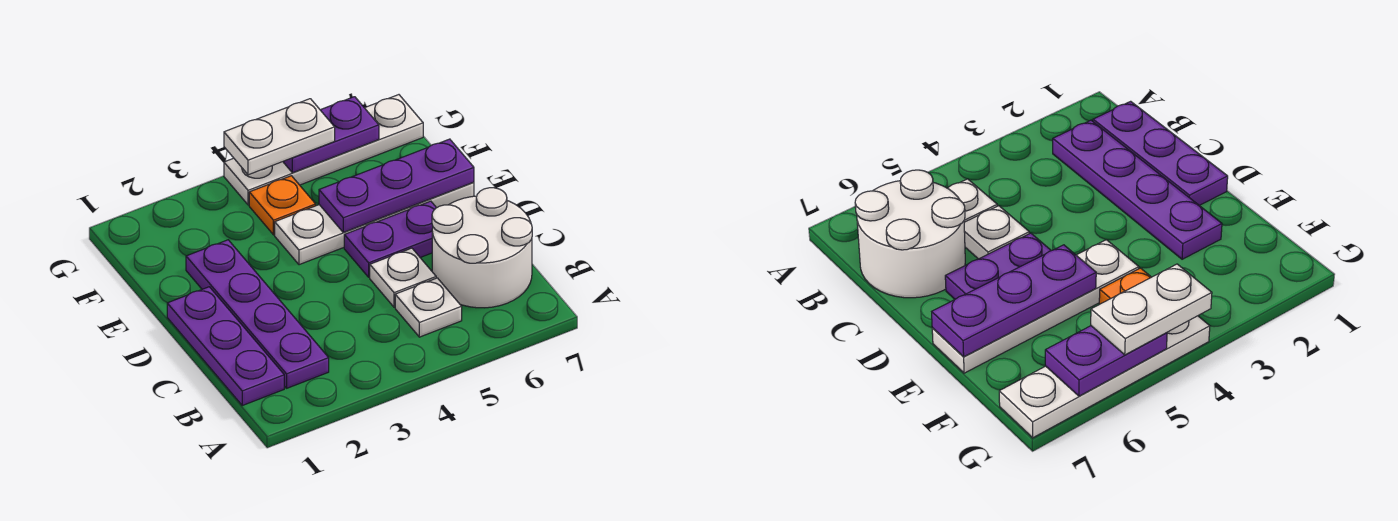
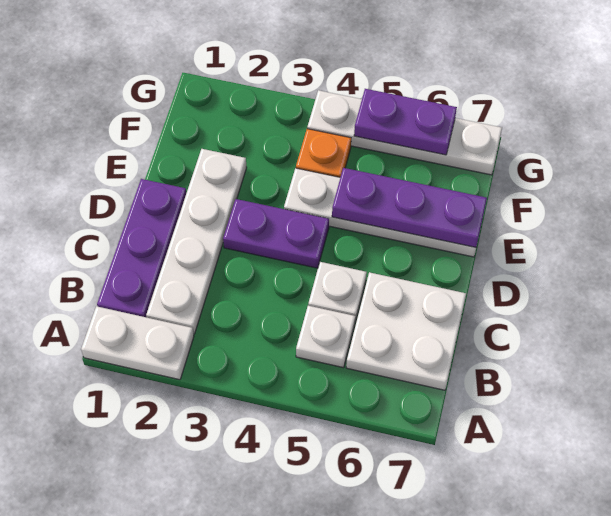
purple plate B2:E2 level 1 -> white plate B2:E2 level 1
white round brick B6:C7 level 1 -> white plate B6:C7 level 1
purple plate D5:D6 level 1 -> purple plate D3:D4 level 1
white plate G4:G5 level 3 -> white plate A1:A2 level 1

